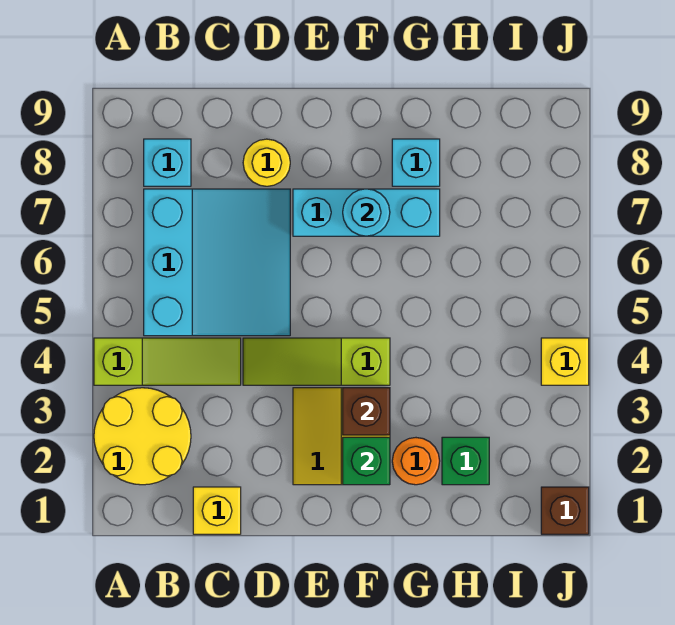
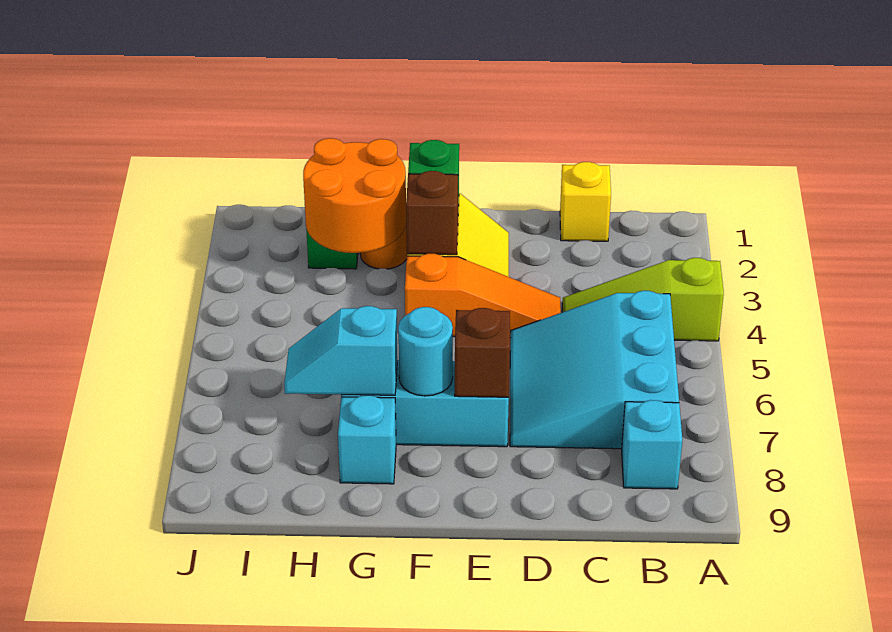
yellow round brick A2:B3 level 1 -> none
lime slope D4:F4 level 1 top F -> orange slope D4:F4 level 1 top F
yellow round brick D8 level 1 -> none
none -> orange round brick G2:H3 level 2
none -> cyan slope G7:H7 level 2 top G
brown brick J1 level 1 -> brown brick E7 level 2
yellow brick J4 level 1 -> none

